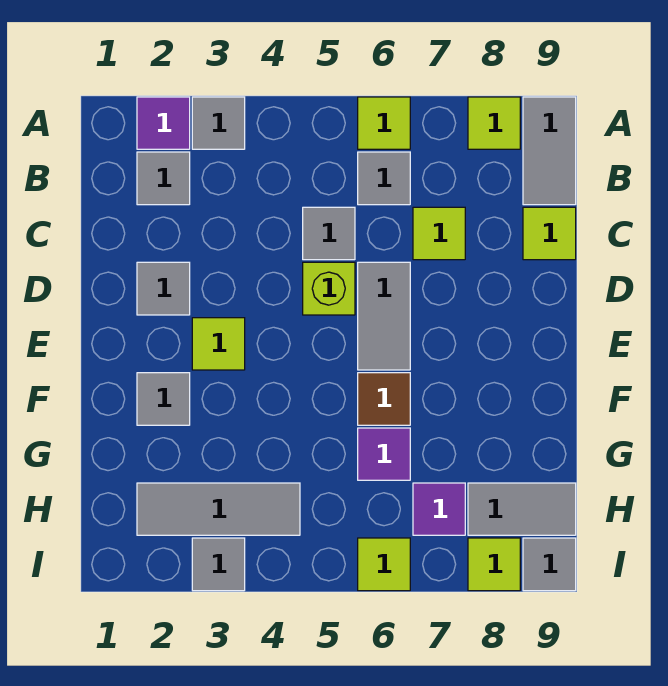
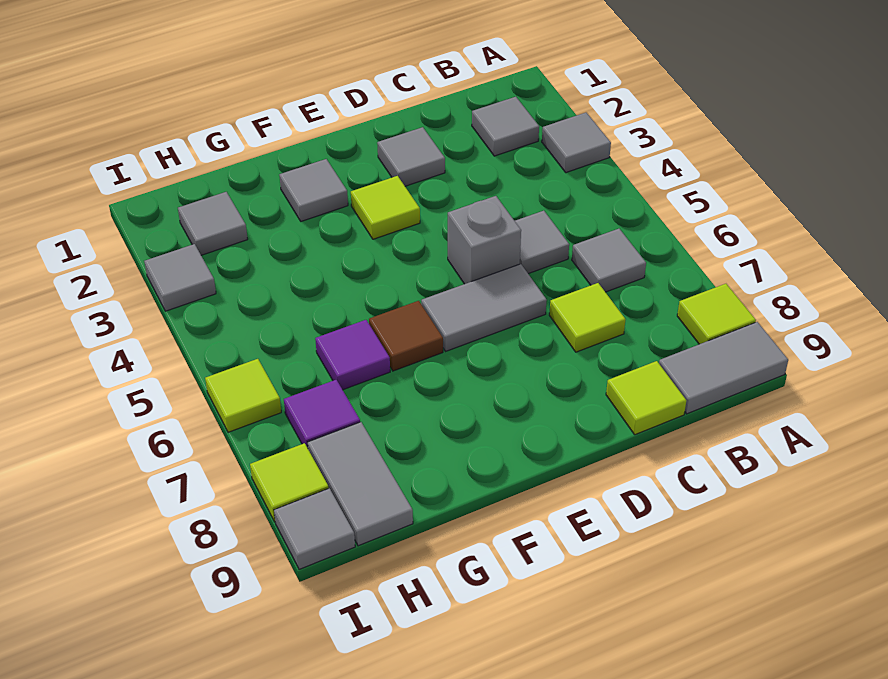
purple tile A2 level 1 -> none
lime tile A6 level 1 -> none
lime brick D5 level 1 -> grey brick D5 level 1
grey tile H2:H4 level 1 -> grey tile H2 level 1

